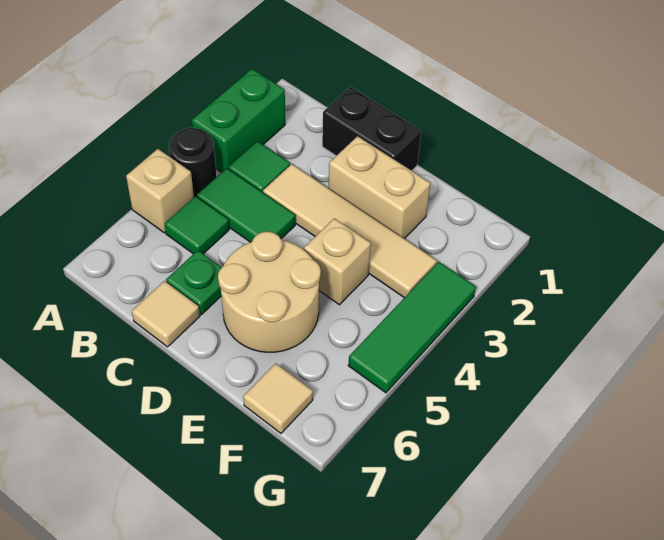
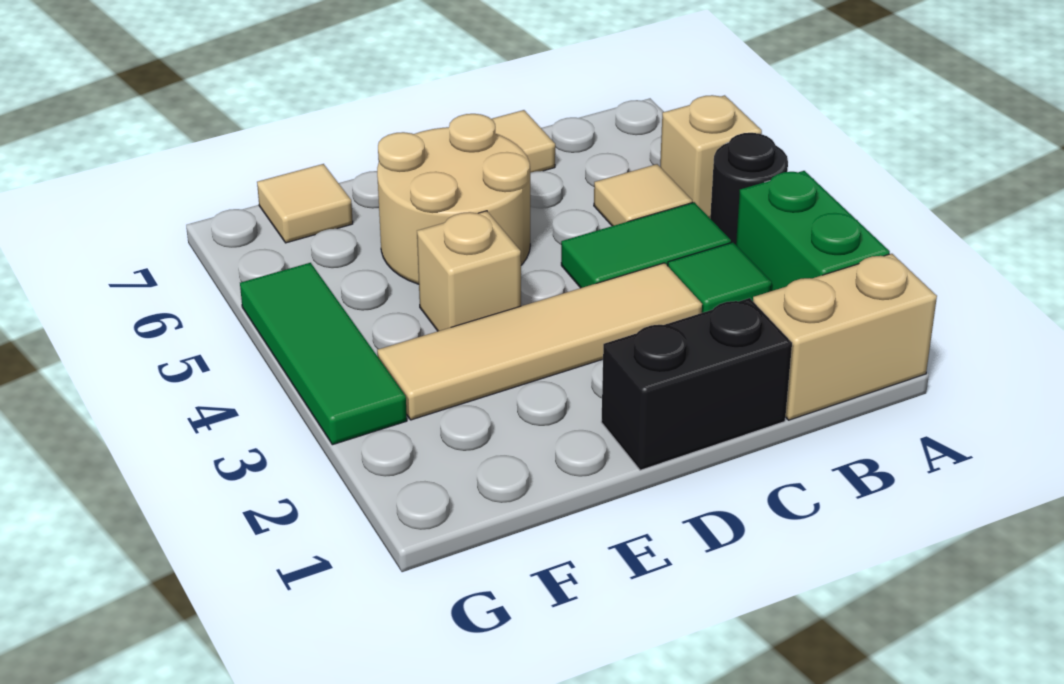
green tile B5 level 1 -> tan tile B5 level 1
green plate C6 level 1 -> none
tan brick D2:E2 level 1 -> tan brick A1:B1 level 1

